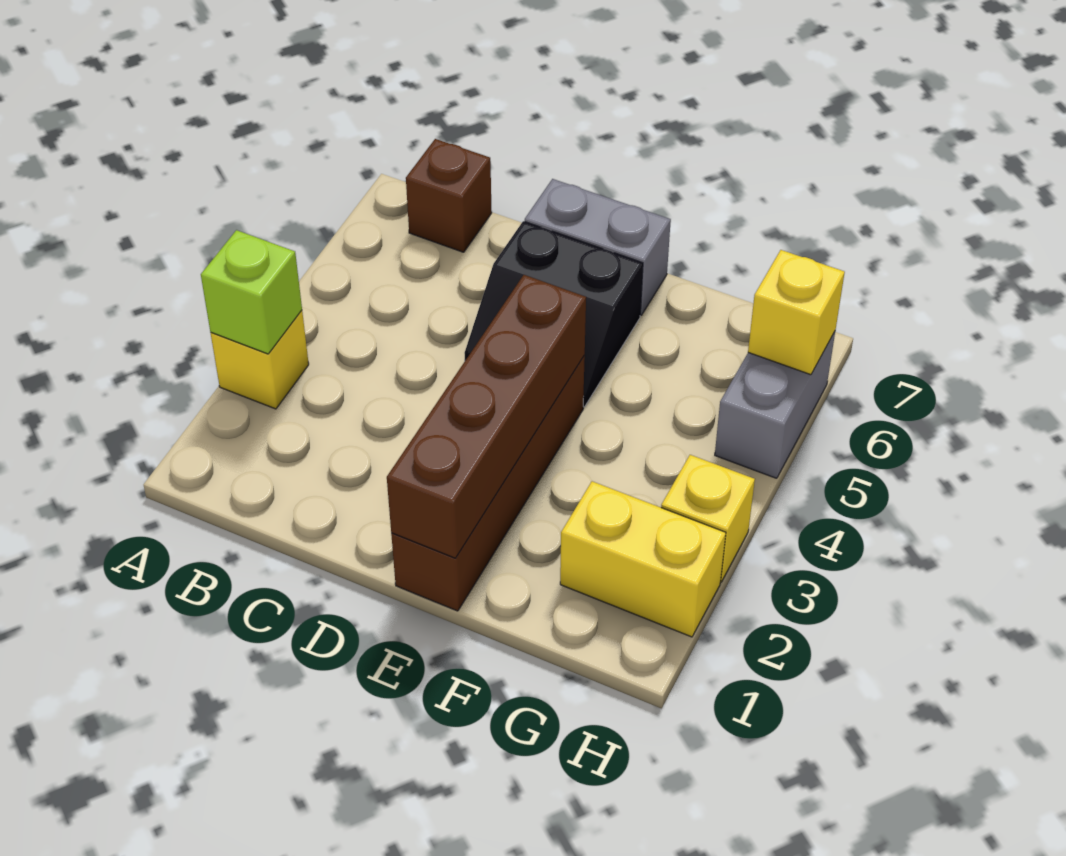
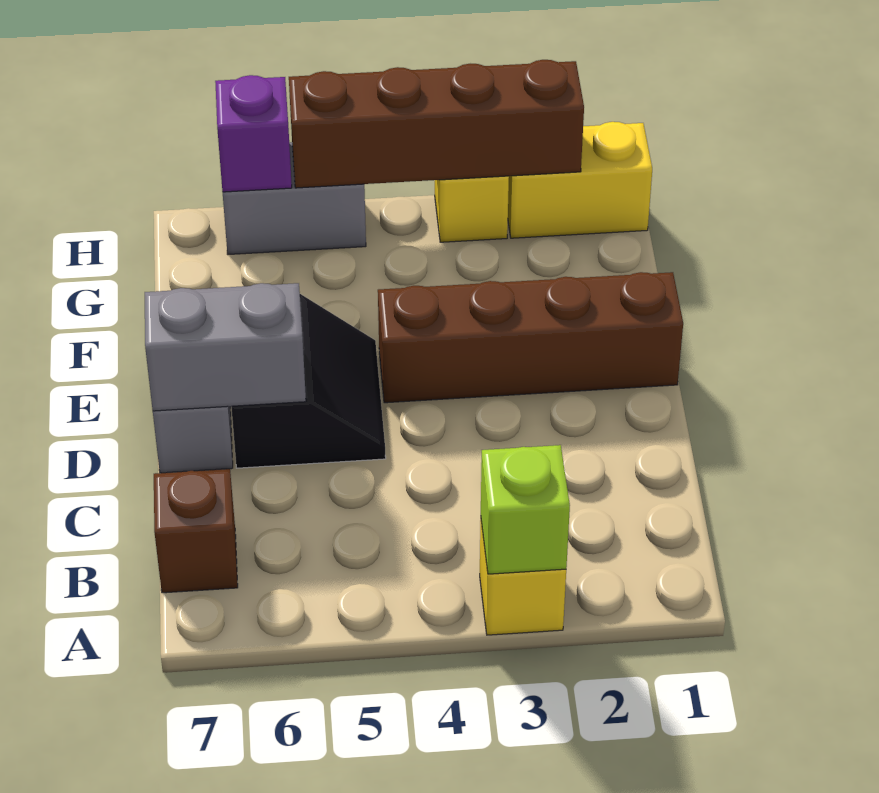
none -> grey brick D6:D7 level 2
brown brick E1:E4 level 2 -> brown brick H2:H5 level 2
yellow brick G2:H2 level 1 -> yellow brick H1:H2 level 1
yellow brick H6 level 2 -> purple brick H6 level 2

